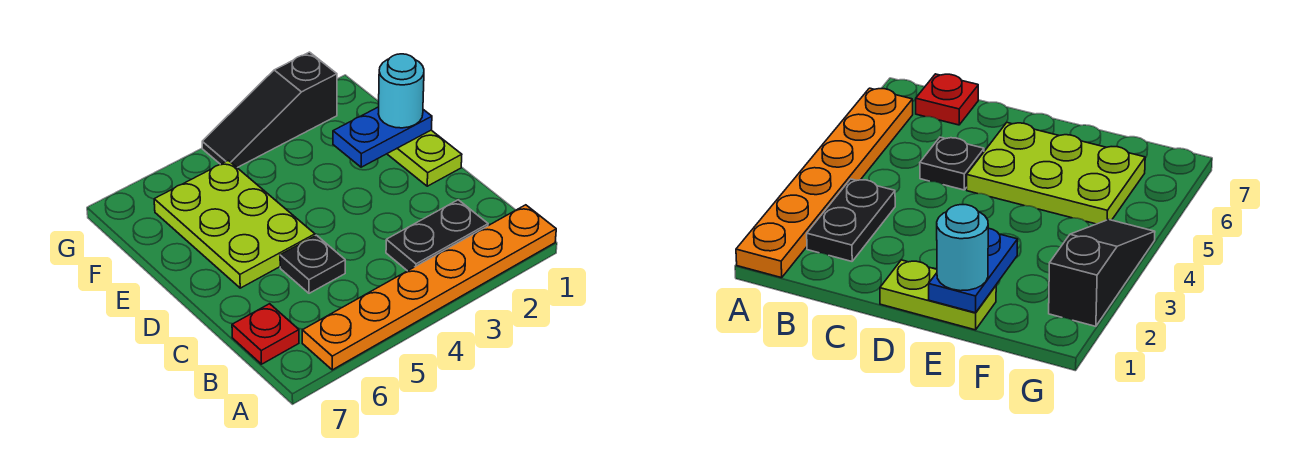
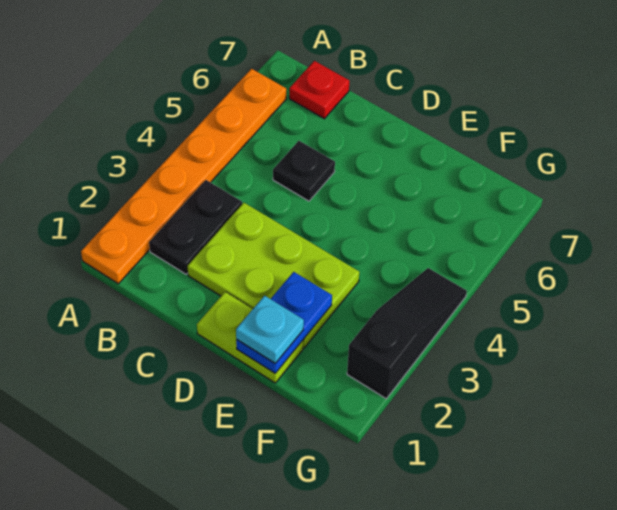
lime plate D5:F6 level 1 -> lime plate C2:E3 level 1
cyan round brick E1 level 3 -> cyan plate E1 level 3

